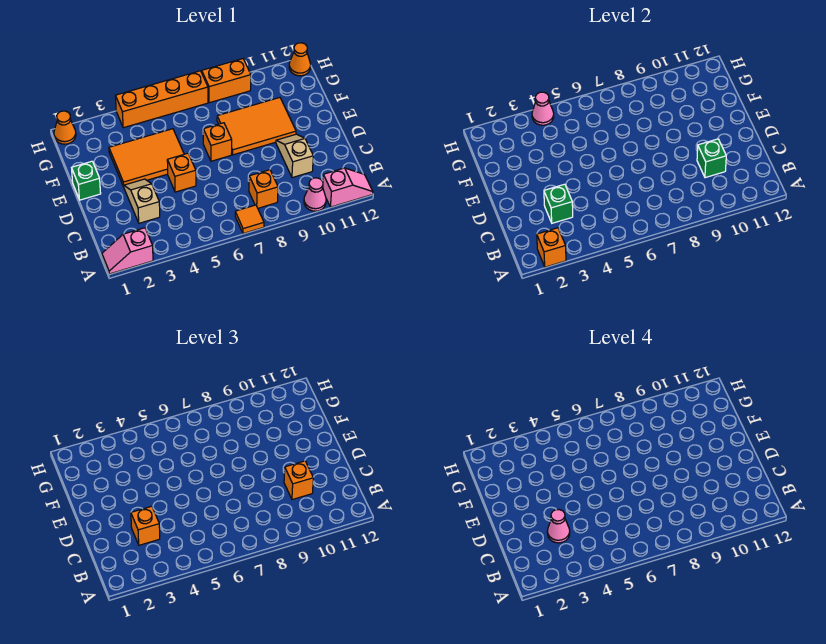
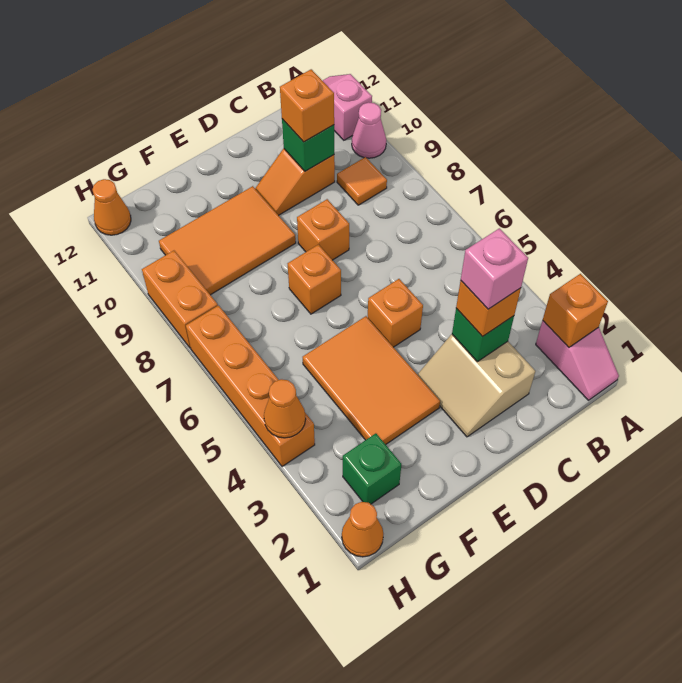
orange tile A7 level 1 -> orange tile B9 level 1
orange brick B8 level 1 -> orange brick D8 level 1
tan slope C3:D3 level 1 top C -> tan slope C2:D3 level 1 top C
pink cone C3 level 4 -> pink brick C3 level 4
tan slope C10:D10 level 1 top C -> orange slope C10:D10 level 1 top C
green brick E1 level 1 -> green brick G2 level 1
orange tile E8:F10 level 1 -> orange tile E9:G10 level 1
pink cone H4 level 2 -> orange cone H4 level 2

